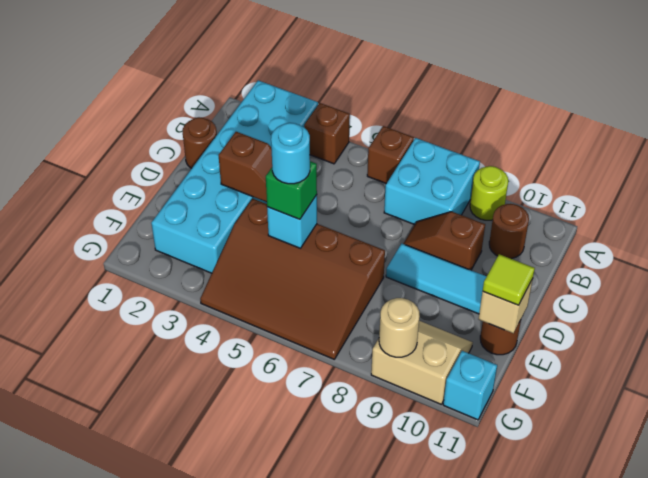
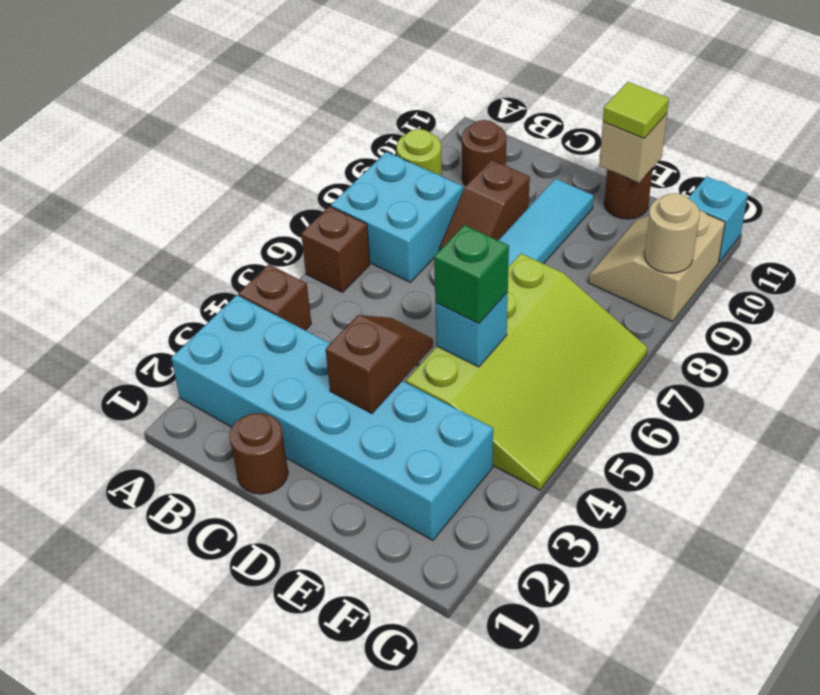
brown slope E4:G7 level 1 top E -> lime slope E4:G7 level 1 top E
cyan round brick E5 level 4 -> none

